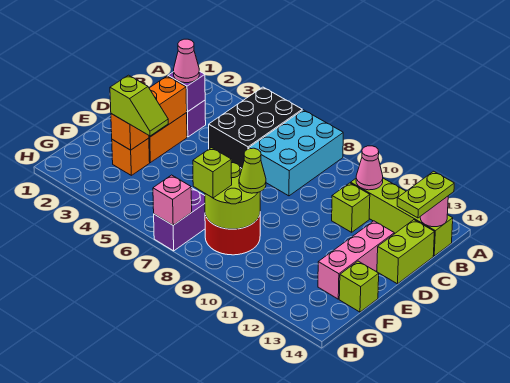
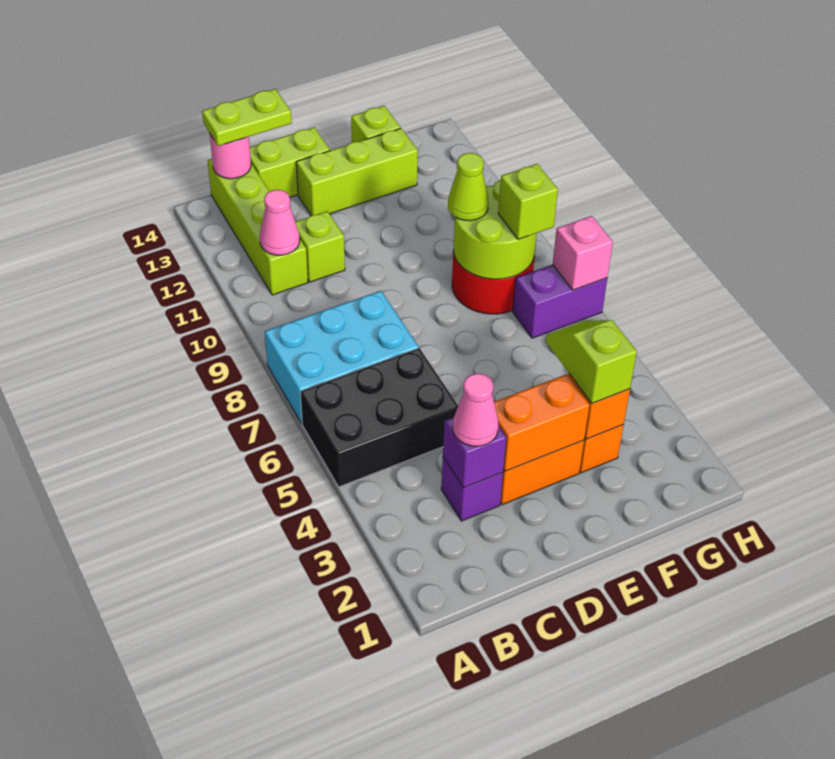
pink brick D13:F13 level 1 -> lime brick D13:F13 level 1

